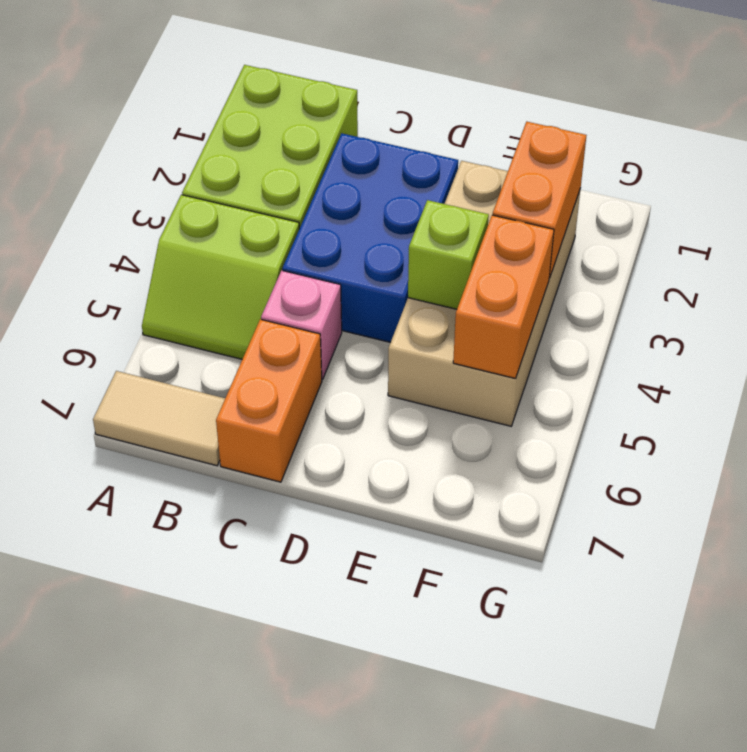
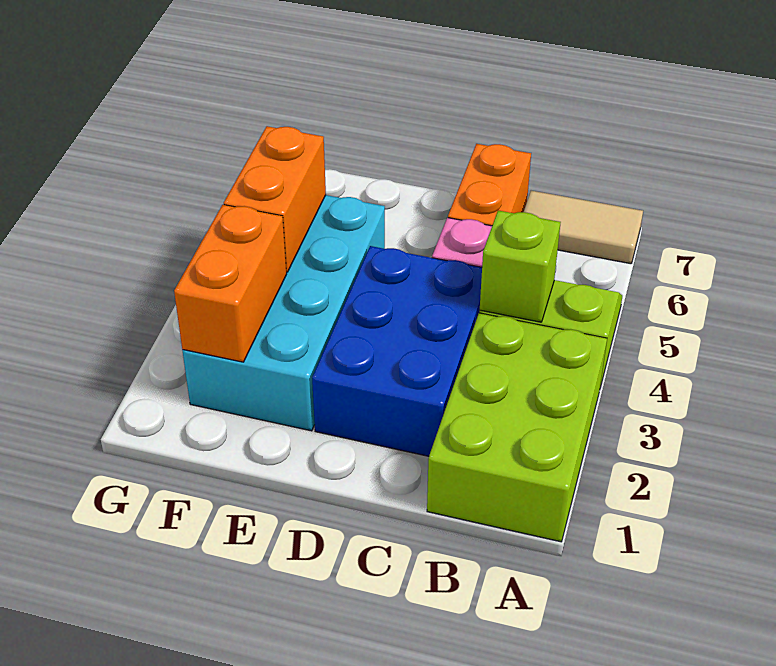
tan brick E2:F5 level 1 -> cyan brick E2:F5 level 1
lime brick E4 level 2 -> lime brick B4 level 2

